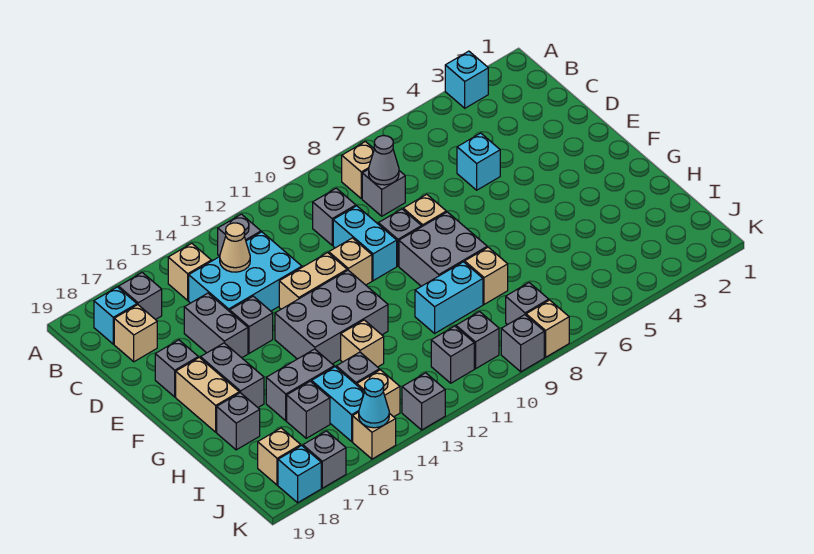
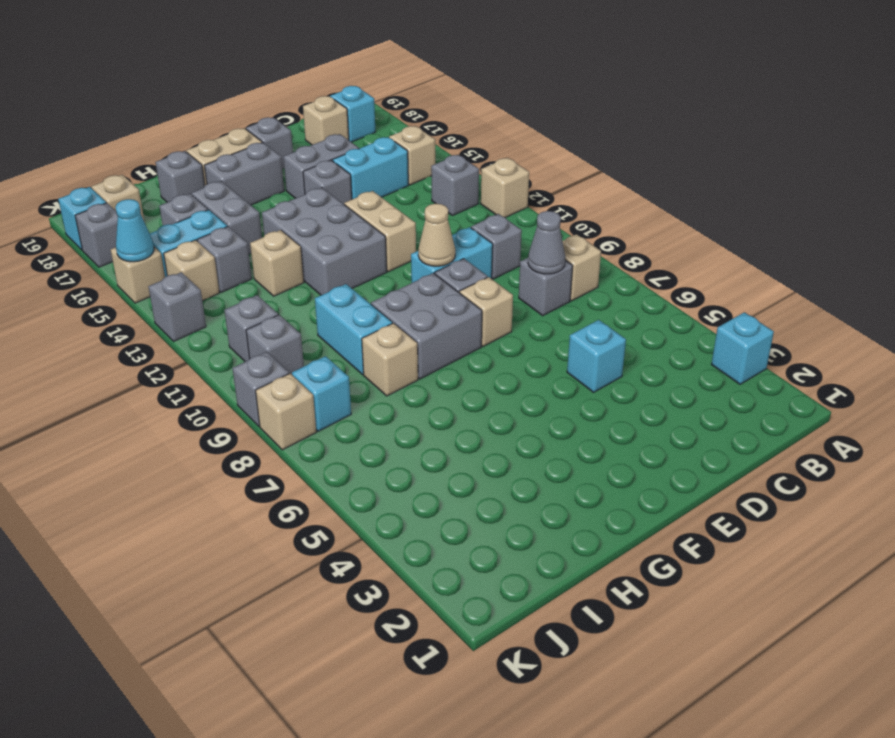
grey brick B17 level 1 -> none
cyan brick C13:D15 level 1 -> cyan brick C15:D15 level 1
tan cone C14 level 2 -> tan cone E10 level 2
tan brick E11 level 1 -> tan brick A12 level 1
grey brick J8 level 1 -> cyan brick J8 level 1

